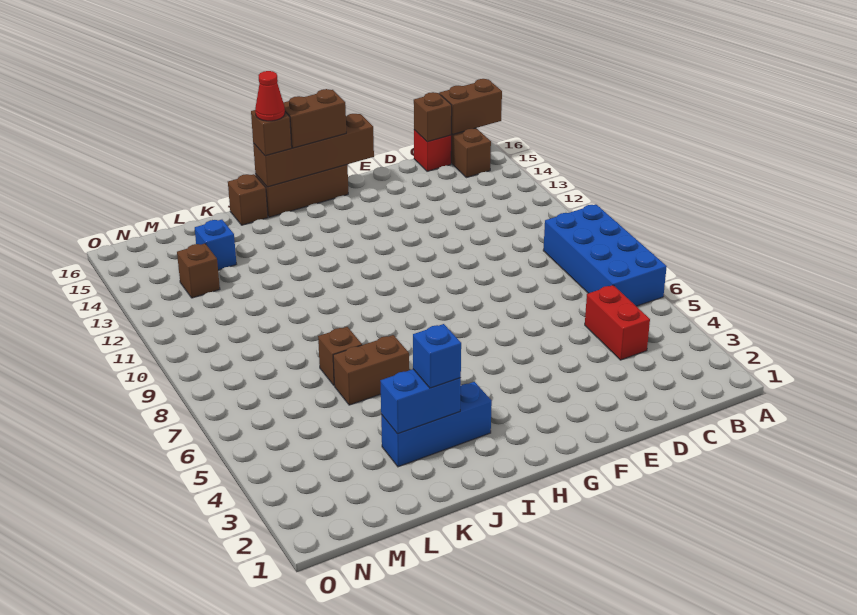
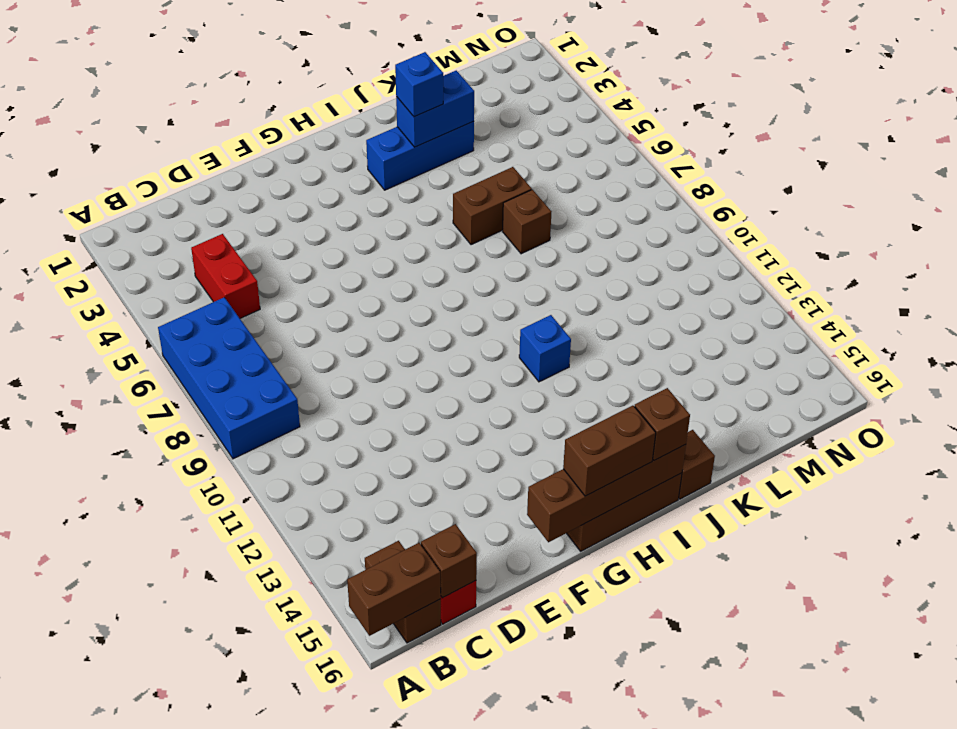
red cone I16 level 4 -> none
blue brick L14 level 1 -> blue brick I11 level 1
brown brick M13 level 1 -> none

